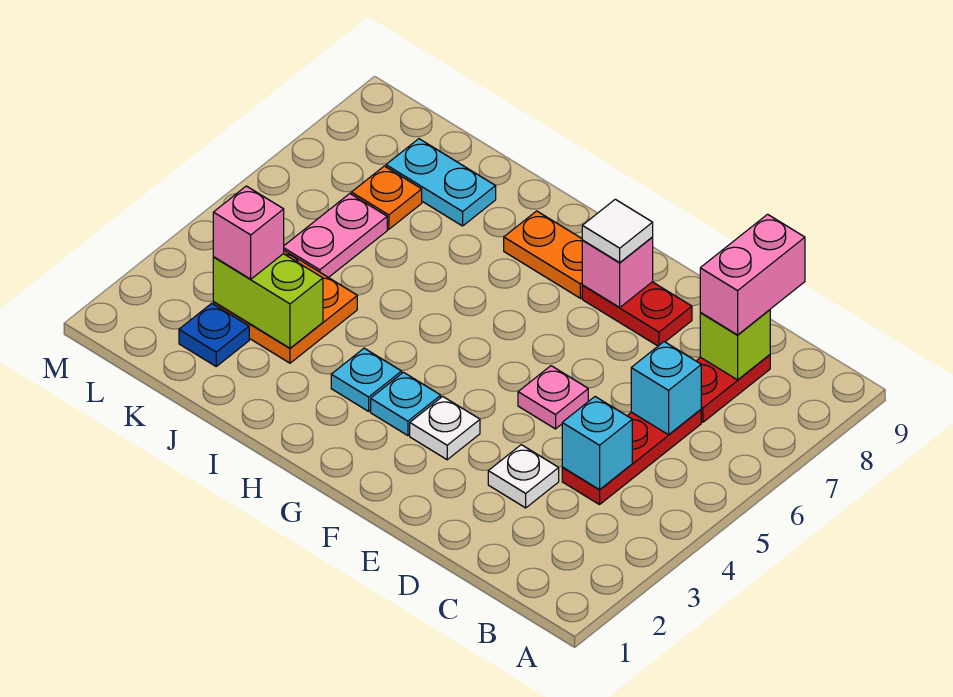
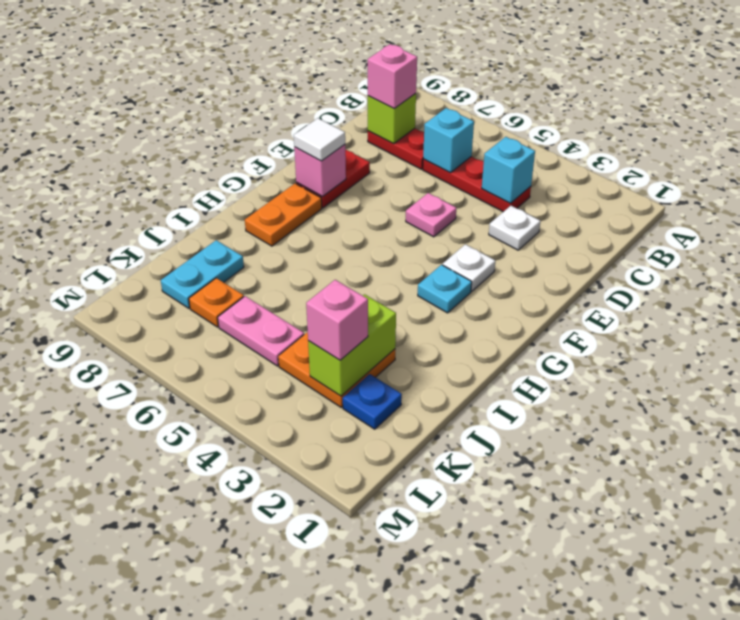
pink brick C8:C9 level 3 -> pink brick C8 level 3
cyan plate H3 level 1 -> none

